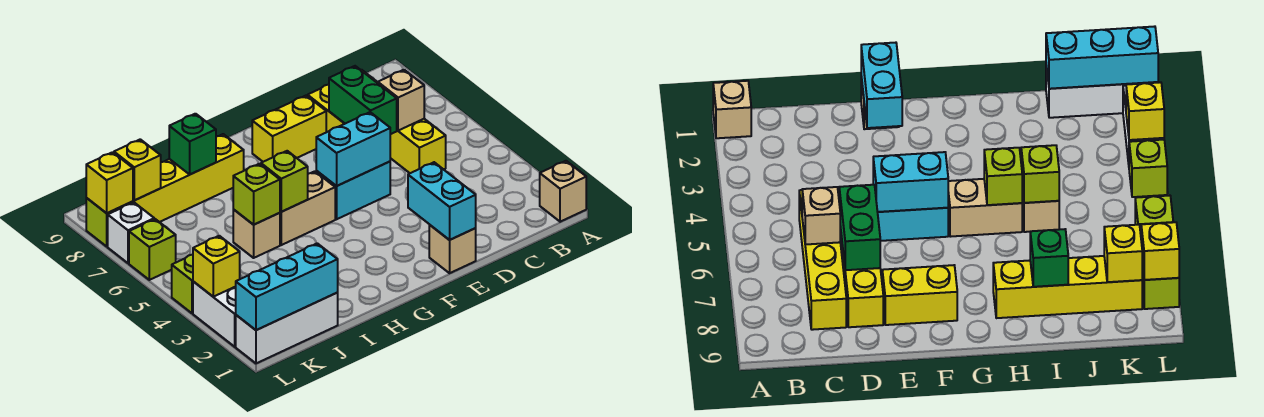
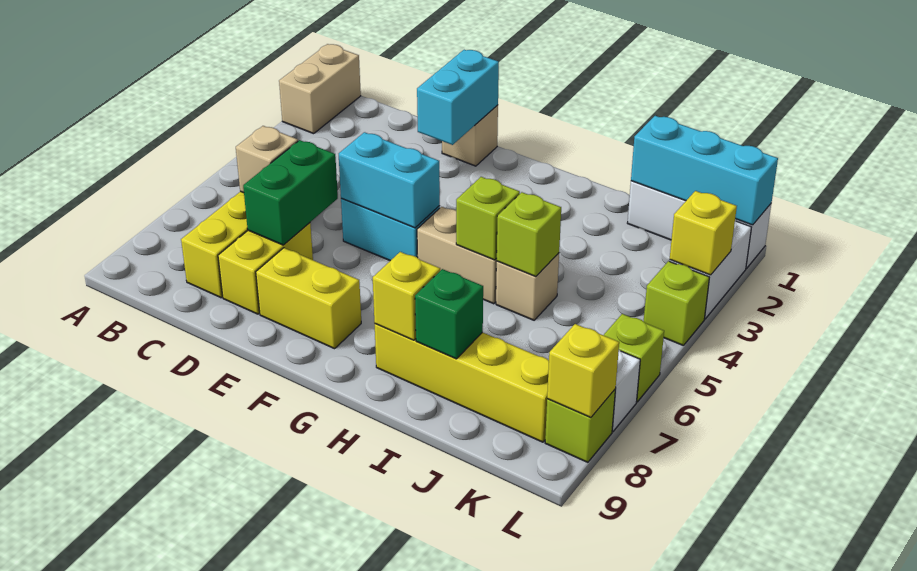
tan brick A1 level 1 -> tan brick A1:A2 level 1
yellow brick K8 level 2 -> yellow brick H8 level 2

